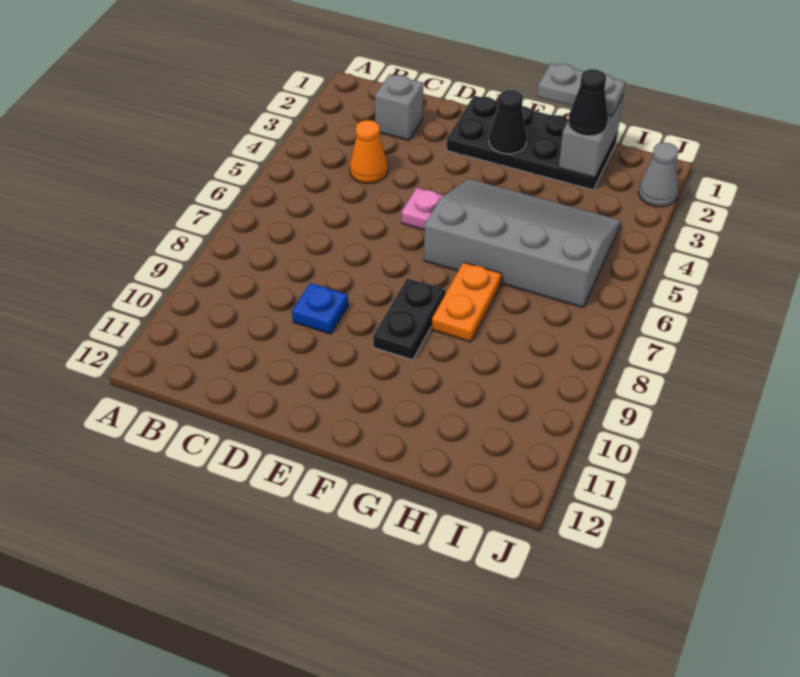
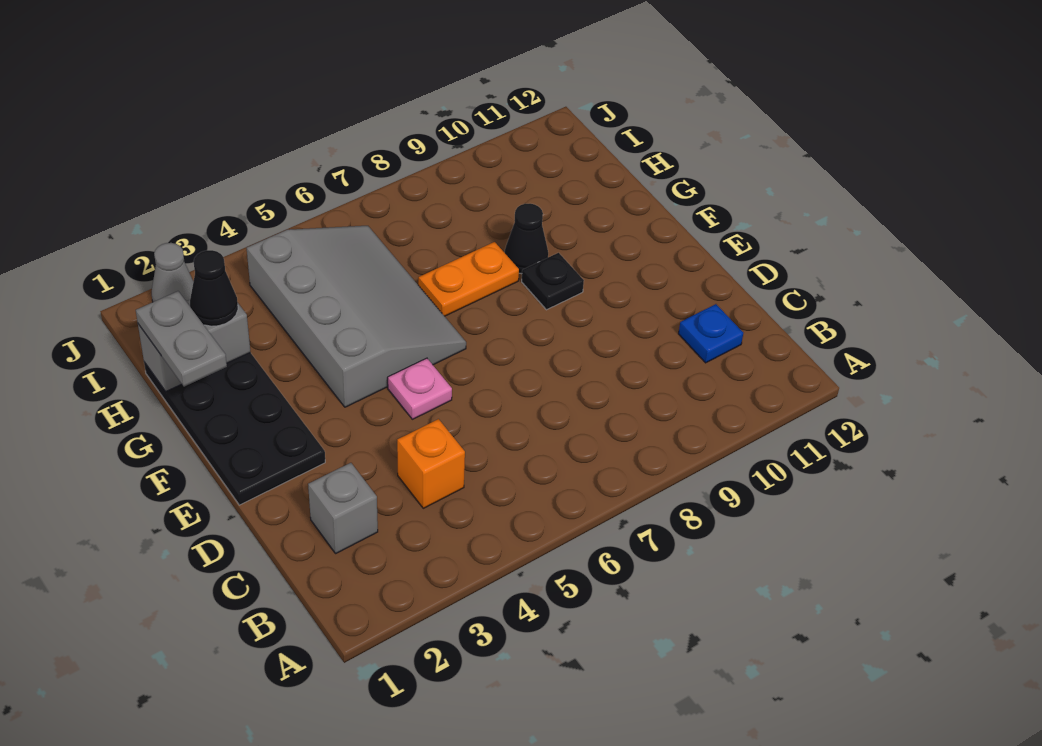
orange cone C4 level 1 -> orange brick C4 level 1
blue plate D9 level 1 -> blue plate C11 level 1
black cone F2 level 2 -> black cone G9 level 1
grey slope F4:I6 level 1 top 6 -> grey slope F4:I6 level 1 top 4
black plate F8:F9 level 1 -> black plate F9 level 1

